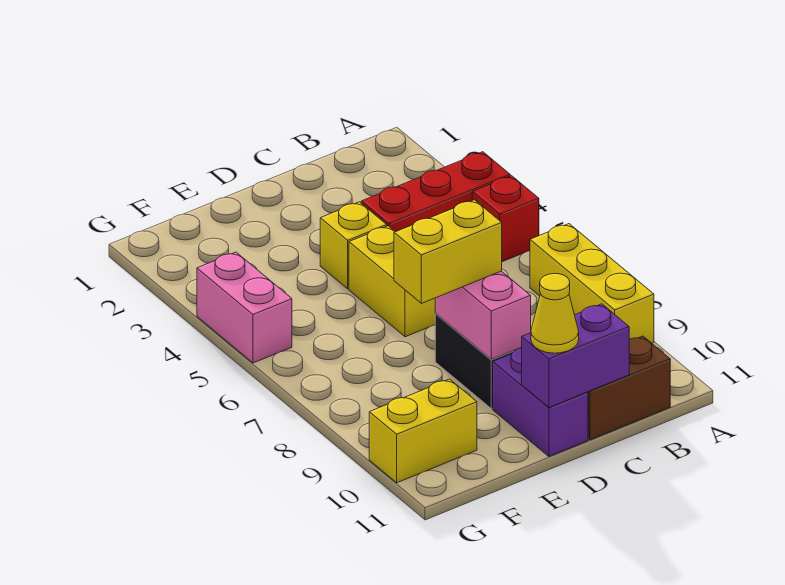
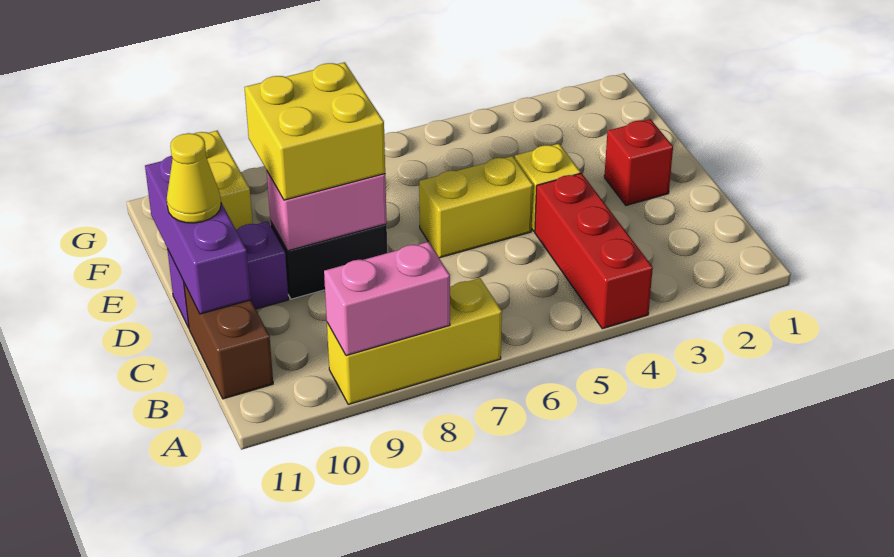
red brick A5 level 1 -> red brick D2 level 1
purple brick C11:D11 level 2 -> purple brick C11:E11 level 2
yellow brick D8:E8 level 3 -> yellow brick D8:E9 level 3
pink brick G4:G5 level 1 -> pink brick A8:A9 level 2

